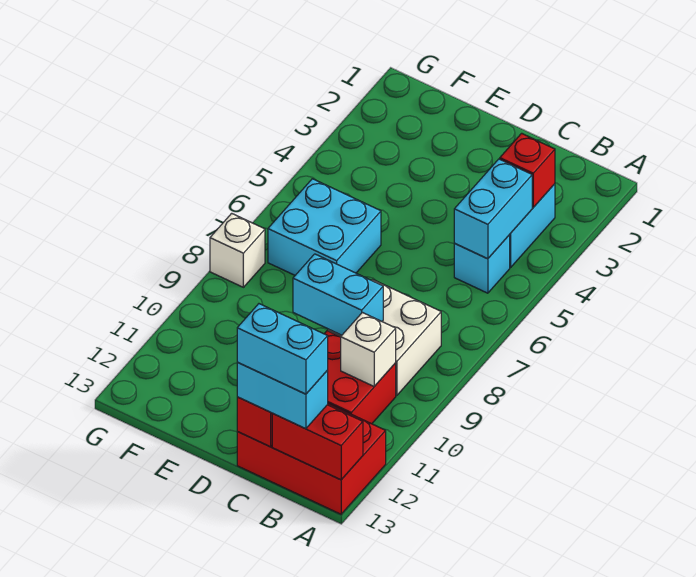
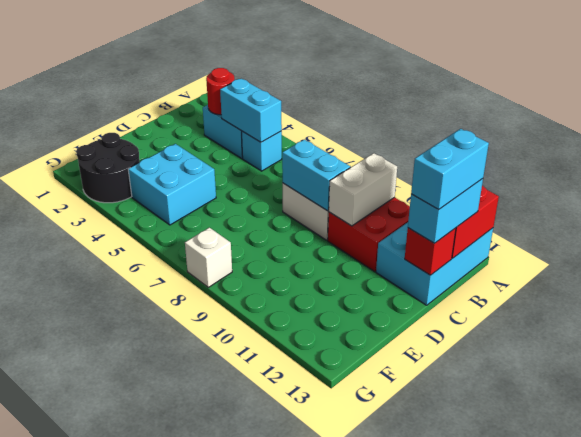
red brick A12:C13 level 1 -> cyan brick A12:C13 level 1
red brick B3 level 2 -> red round brick B3 level 2
white brick B10 level 2 -> white brick B10:C10 level 2
cyan brick C9:D9 level 2 -> cyan brick C8:C9 level 2
cyan brick E6:F7 level 1 -> cyan brick E4:F5 level 1
none -> black round brick F2:G3 level 1

